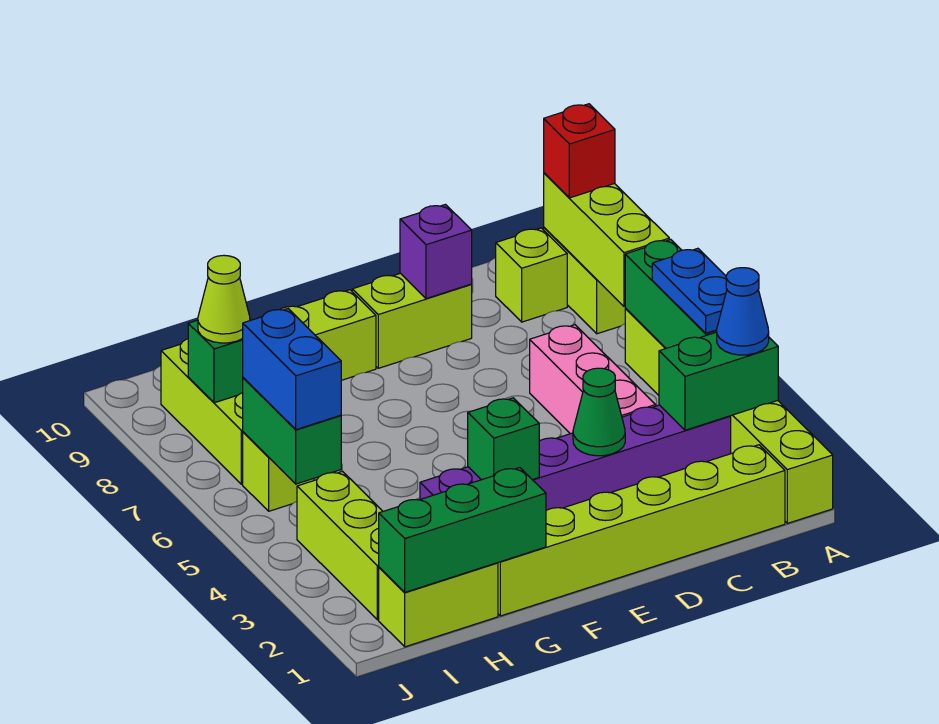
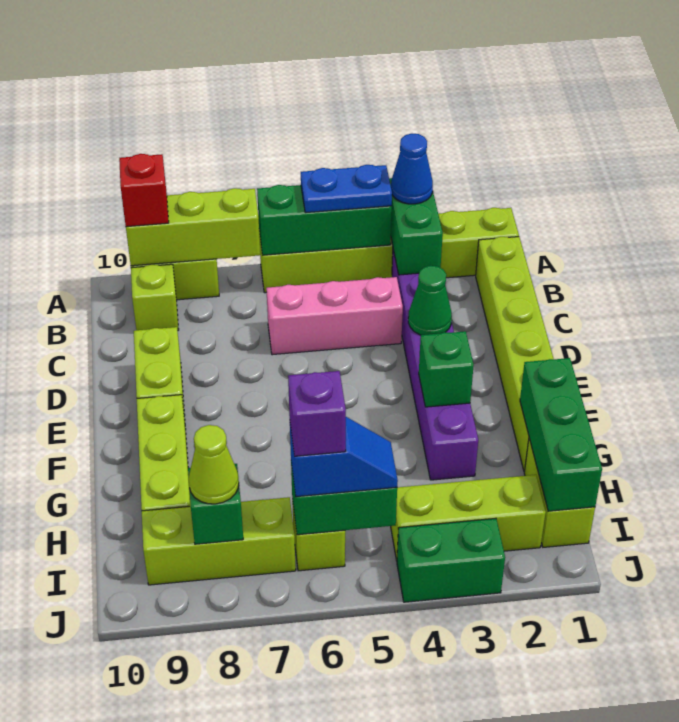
purple brick D9 level 2 -> purple brick I6 level 4
blue brick I5:I6 level 3 -> blue slope I5:I6 level 3 top 6
none -> green brick J3:J4 level 1

